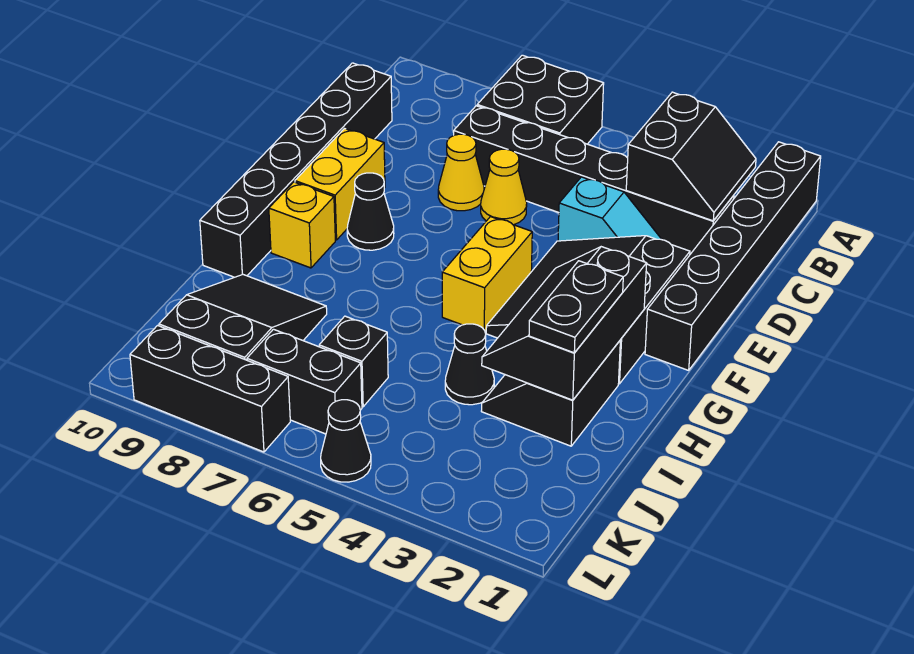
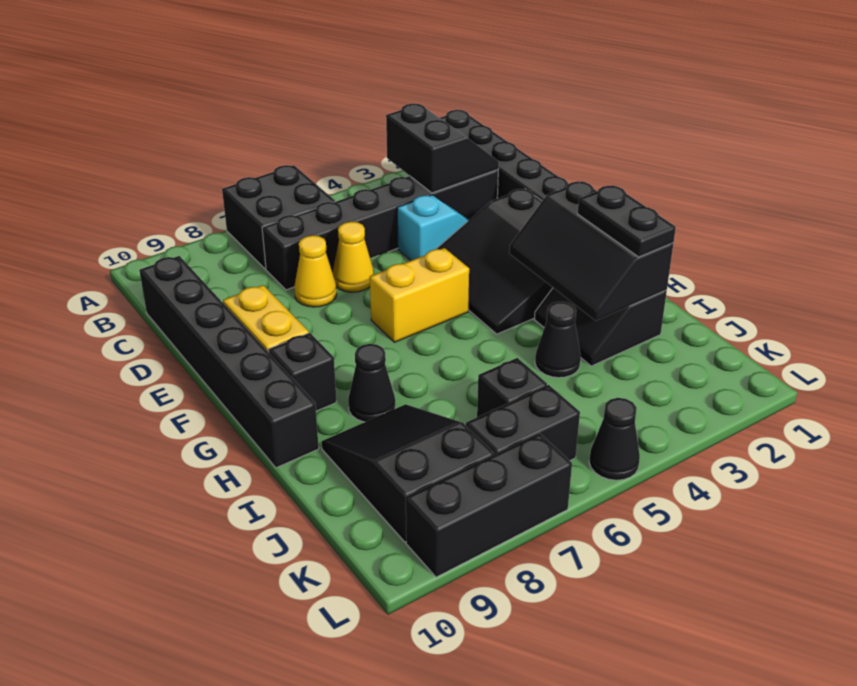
yellow brick F5:G5 level 1 -> yellow brick F5:F6 level 1
black cone F8 level 1 -> black cone H8 level 1
yellow brick G9 level 1 -> black brick G9 level 1

